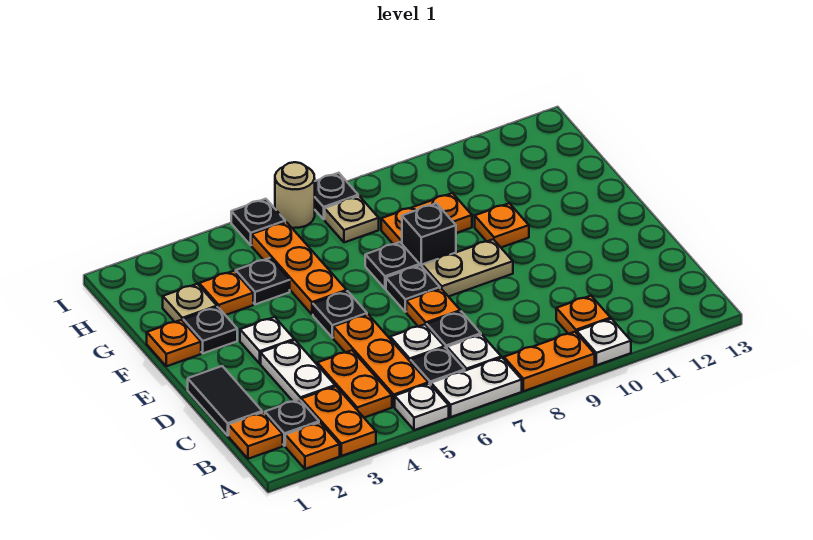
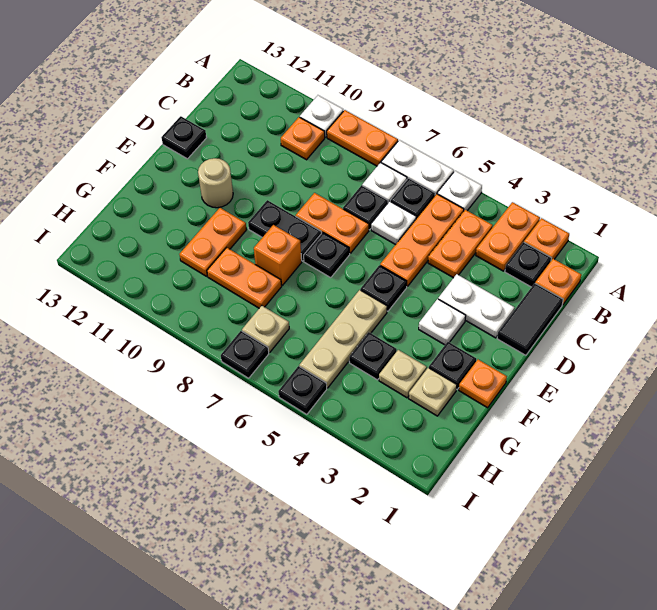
white plate C3:D3 level 1 -> white plate D2:D3 level 1
orange plate D7 level 1 -> orange plate D7:D8 level 1
tan plate E8:E9 level 1 -> black plate E8:E9 level 1
orange plate F5:H5 level 1 -> tan plate F5:H5 level 1
black plate F7 level 1 -> black plate D13 level 1
black brick F8 level 1 -> orange brick F8 level 1
orange plate F10 level 1 -> orange plate F10:G10 level 1
orange plate G3 level 1 -> tan plate G3 level 1
tan round brick I6 level 1 -> tan round brick E11 level 1

